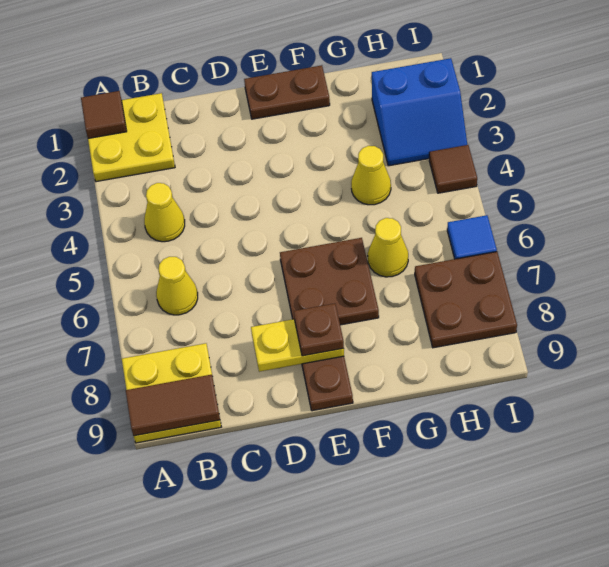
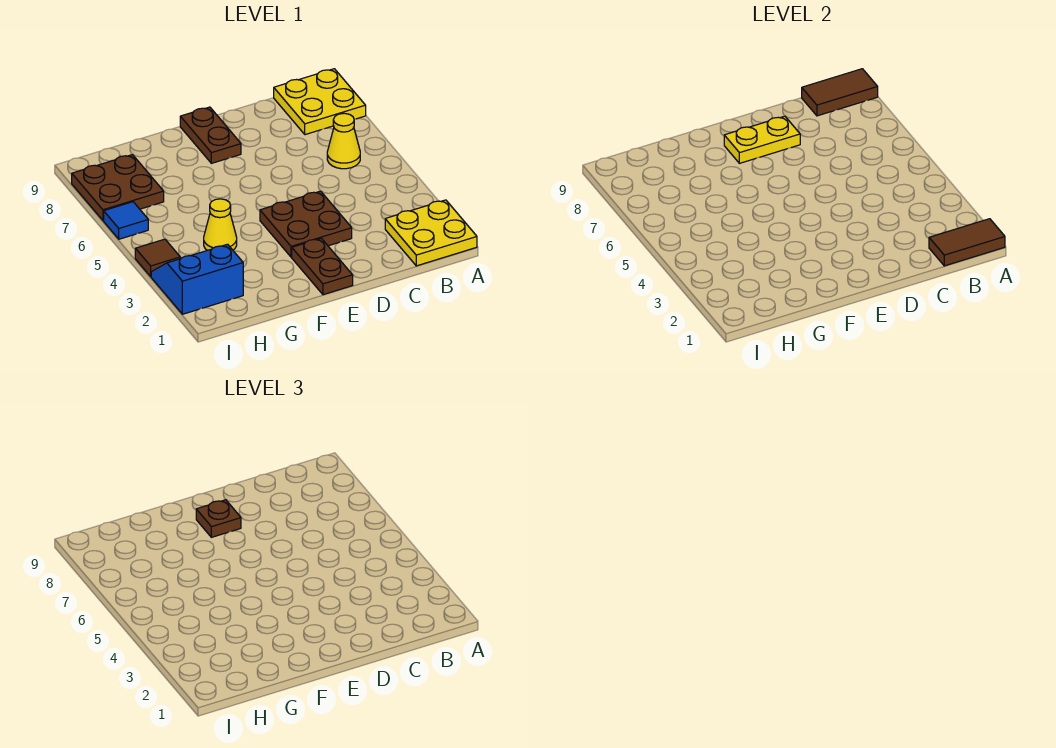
brown tile A1 level 2 -> brown tile A1:B1 level 2
yellow cone B4 level 1 -> none
brown plate E1:F1 level 1 -> brown plate E1:E2 level 1
brown plate E6:F7 level 1 -> brown plate D3:E4 level 1
yellow cone G6 level 1 -> none

